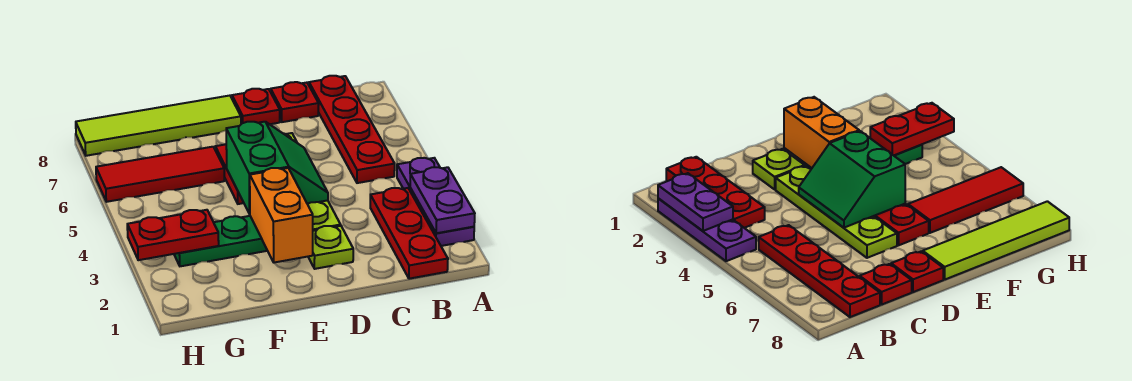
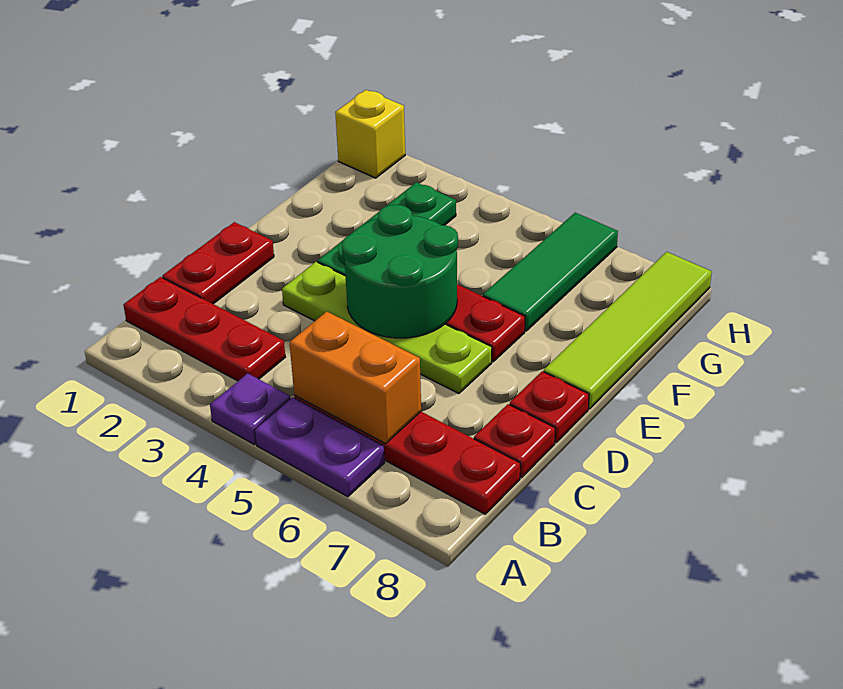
purple plate A2:A4 level 1 -> purple plate A4 level 1
purple plate A2:A3 level 2 -> purple plate A5:A6 level 1
lime plate D2 level 1 -> none
green slope D4:E5 level 2 top E -> green round brick D4:E5 level 2
orange brick E2:E3 level 2 -> orange brick B5:B6 level 2
red tile F6:H6 level 1 -> green tile F6:H6 level 1
red plate G3:H3 level 2 -> red plate C1:D1 level 1
none -> yellow brick H1 level 1

